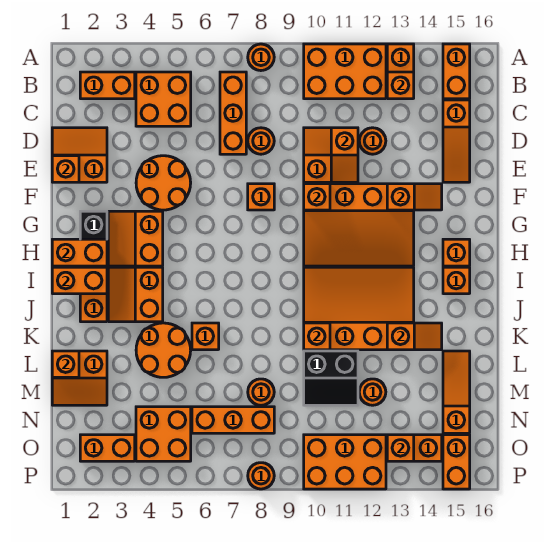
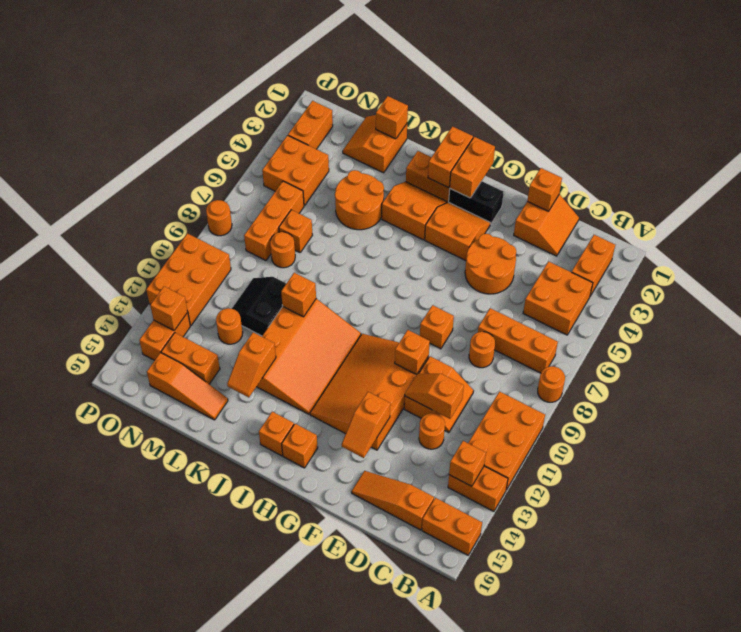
orange brick K6 level 1 -> orange brick M7 level 1
orange brick O15:P15 level 1 -> orange brick M14:N14 level 1

